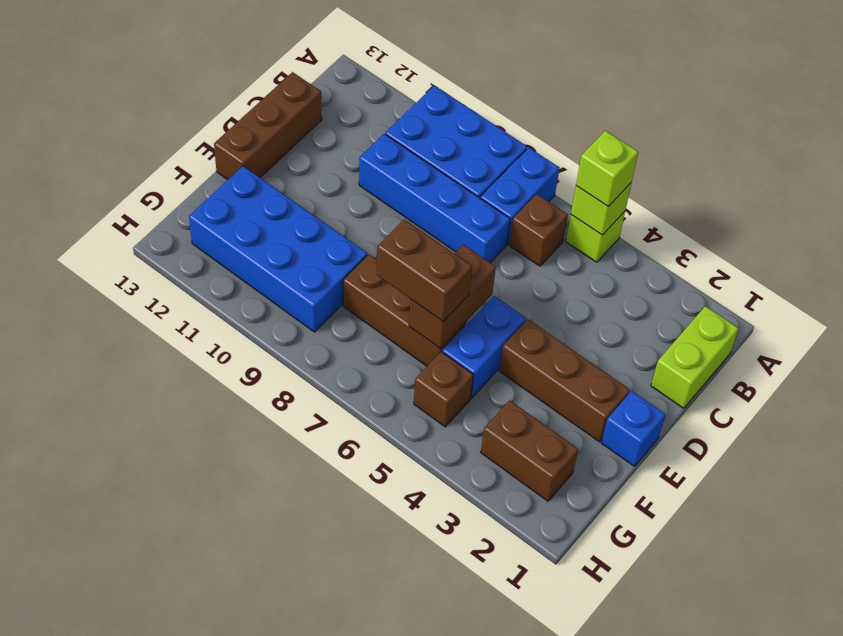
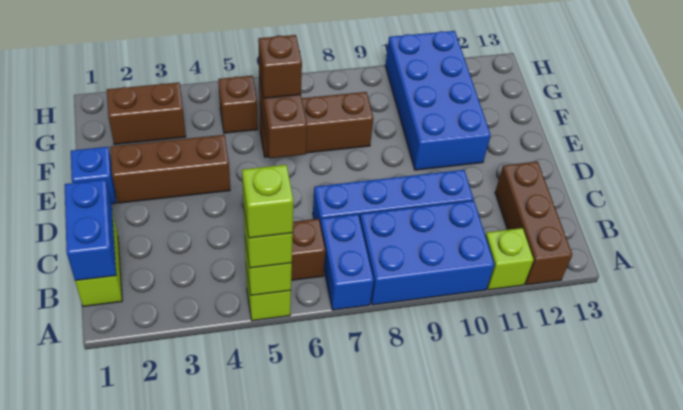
none -> lime brick A5 level 4
none -> lime brick A11 level 1
brown brick C13:E13 level 1 -> brown brick A12:C12 level 1
blue brick E5:F5 level 1 -> blue brick B1:C1 level 2
brown brick F6:F7 level 3 -> brown brick F6 level 3
blue brick F9:G12 level 1 -> blue brick E10:H11 level 1

